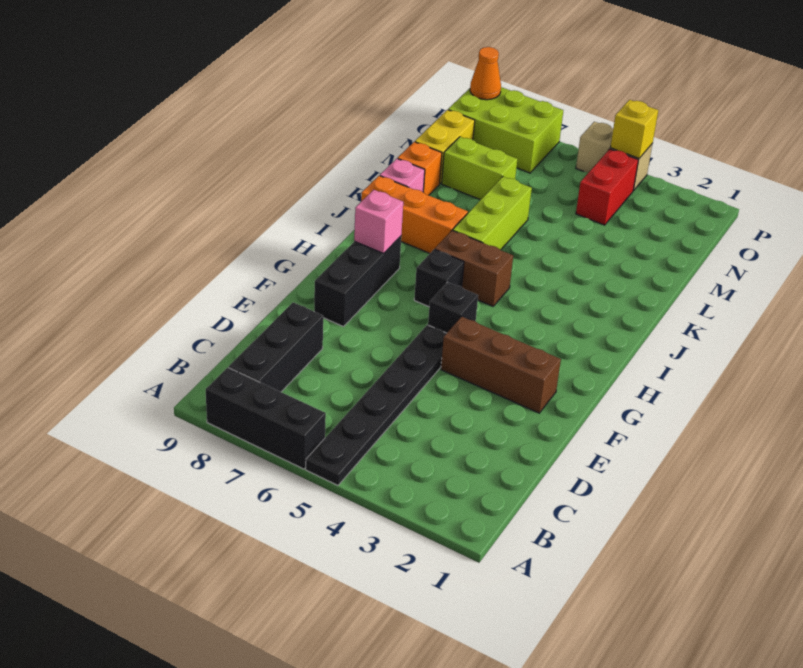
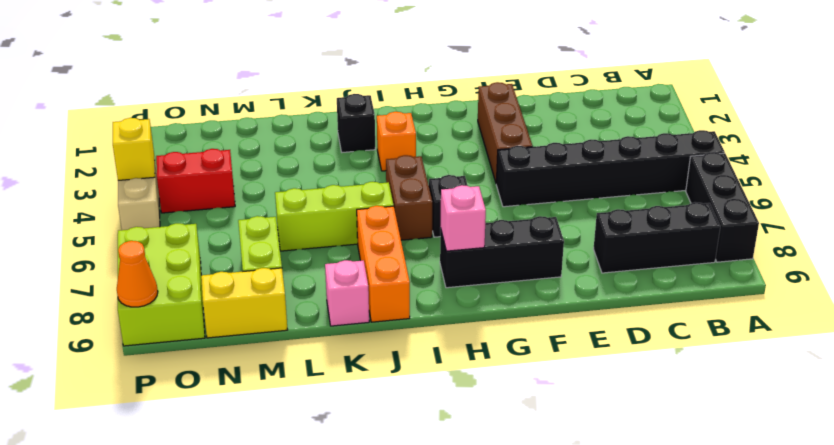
black plate A5:F5 level 1 -> black brick A5:F5 level 1
black brick G5 level 1 -> black brick J2 level 1
orange brick L9 level 1 -> orange brick I3 level 1

